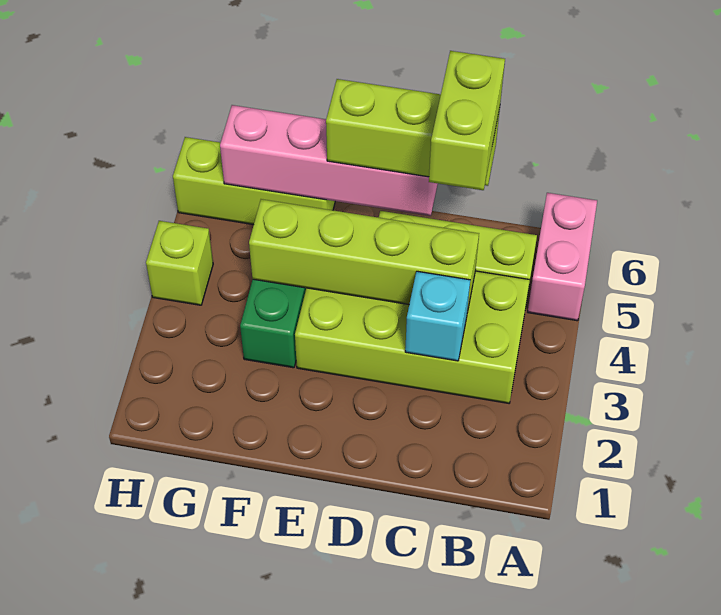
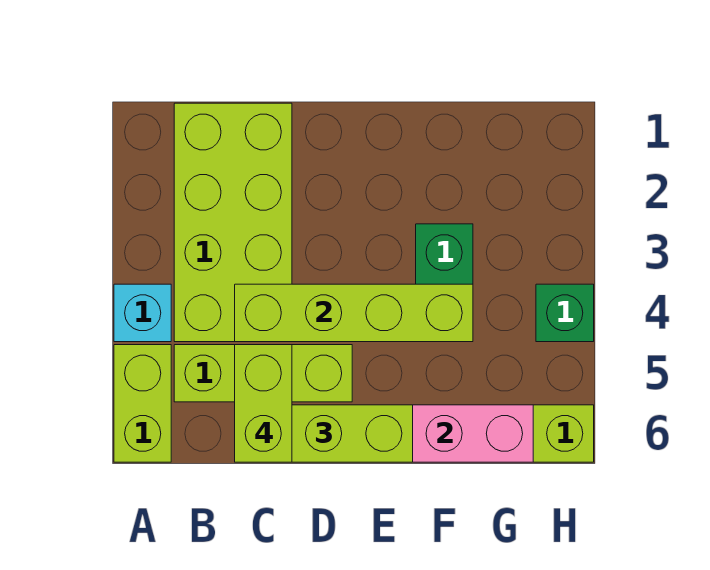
pink brick A5:A6 level 1 -> lime brick A5:A6 level 1
lime brick B3:E4 level 1 -> lime brick B1:C4 level 1
cyan brick C3 level 2 -> cyan brick A4 level 1
lime brick H4 level 1 -> green brick H4 level 1

